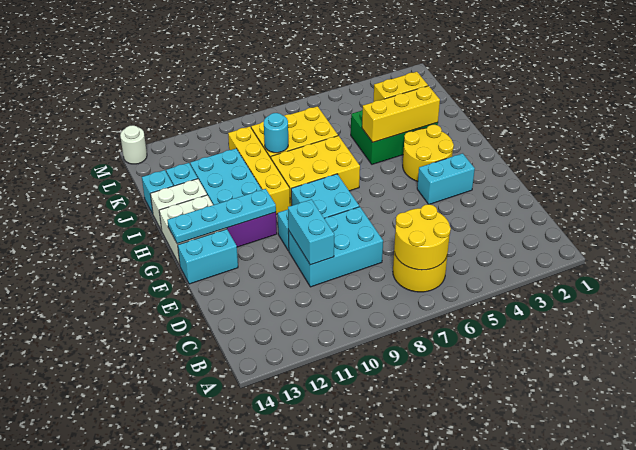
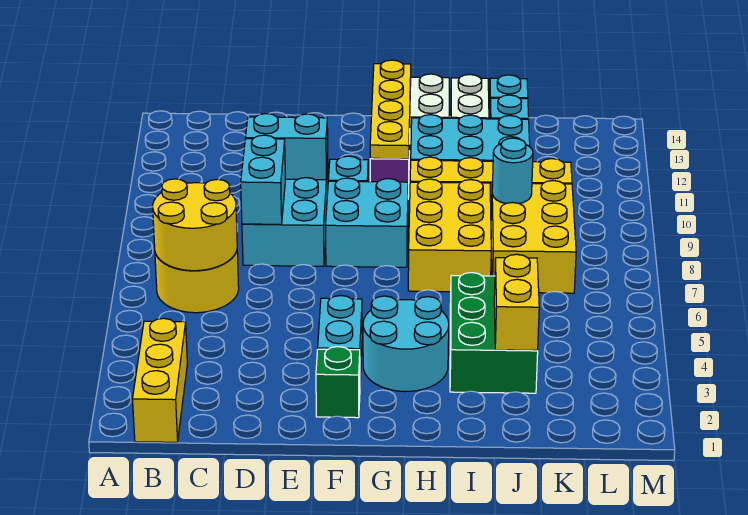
none -> green brick F2 level 1
cyan brick F13:F14 level 1 -> cyan brick D8:D9 level 2
yellow round brick G3:H4 level 1 -> cyan round brick G3:H4 level 1
cyan plate G11:G14 level 2 -> yellow plate G11:G14 level 2
yellow brick I3:I5 level 2 -> yellow brick B1:B3 level 1
white round brick M14 level 1 -> none

